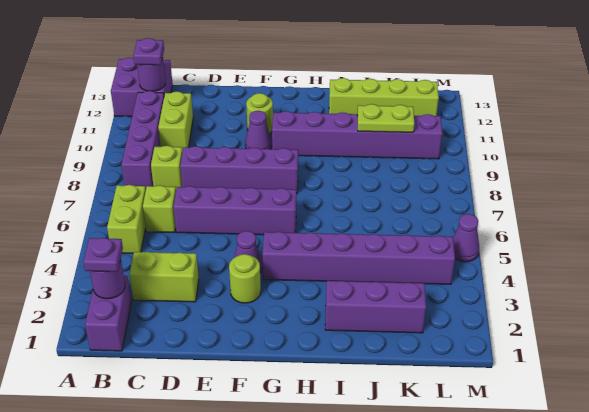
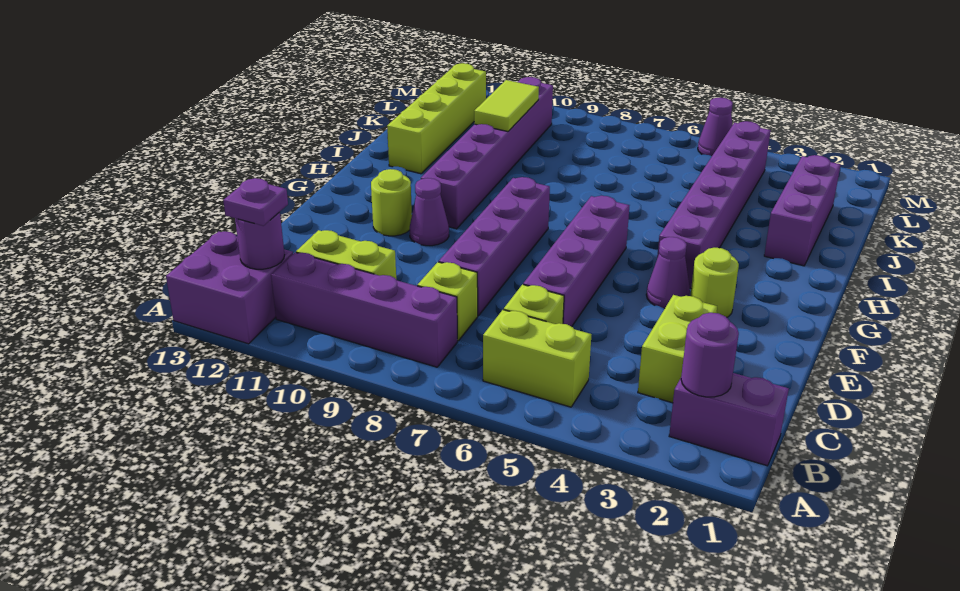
purple plate B2 level 3 -> none
lime plate J10:K10 level 2 -> lime tile J10:K10 level 2

